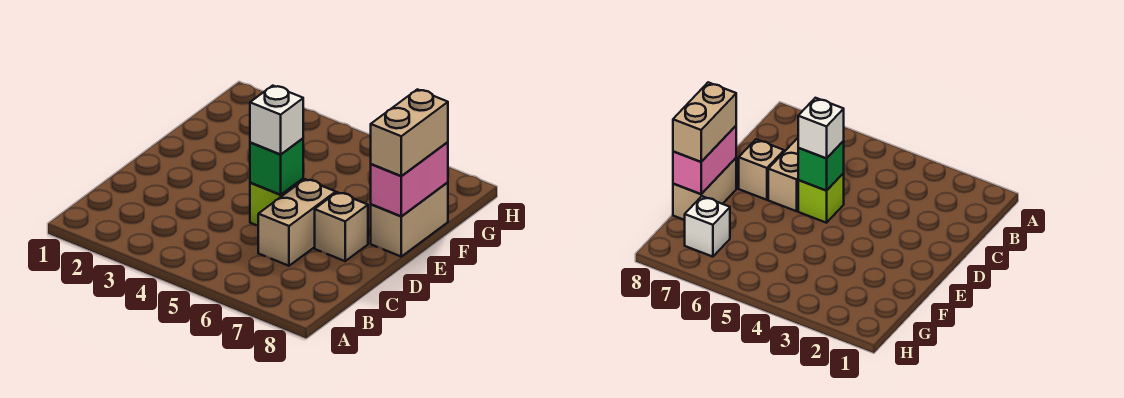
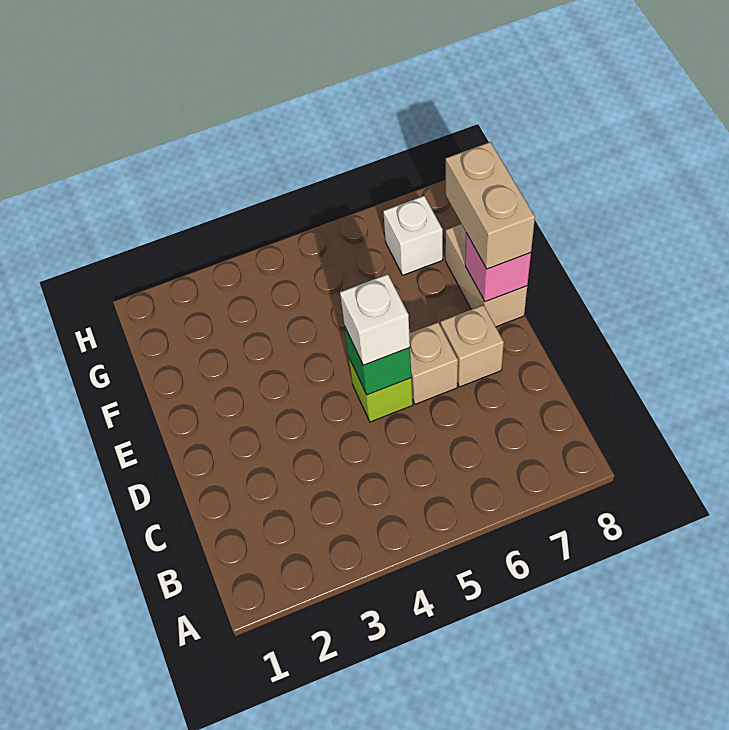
tan brick C6:D6 level 1 -> tan brick D6 level 1
pink brick E8:F8 level 2 -> pink brick E8 level 2

